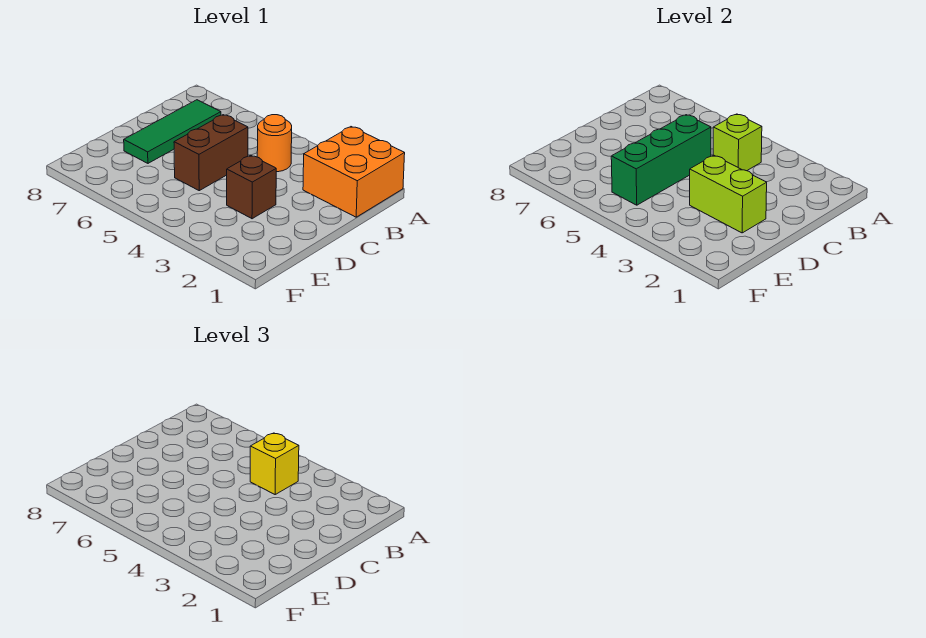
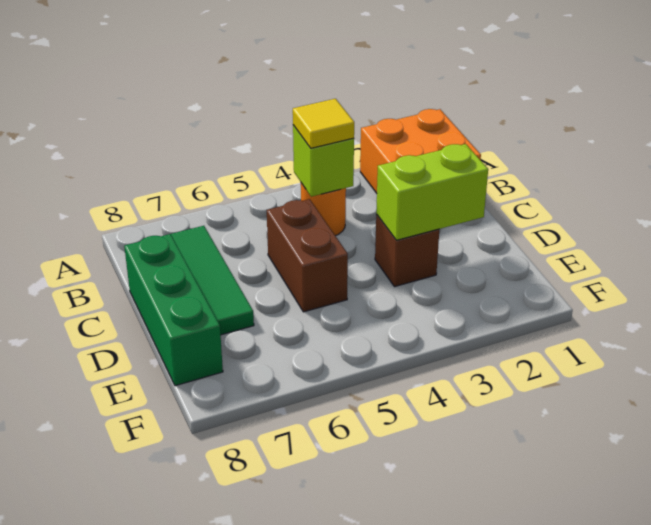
yellow brick B4 level 3 -> yellow tile B4 level 3
green brick C5:E5 level 2 -> green brick C8:E8 level 1

